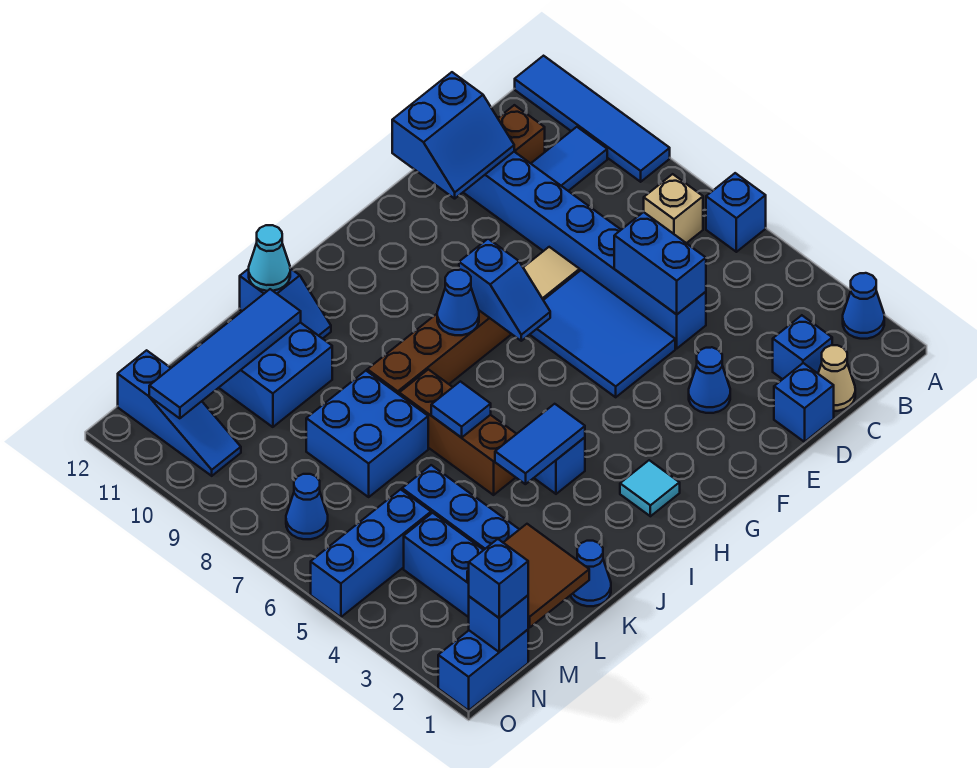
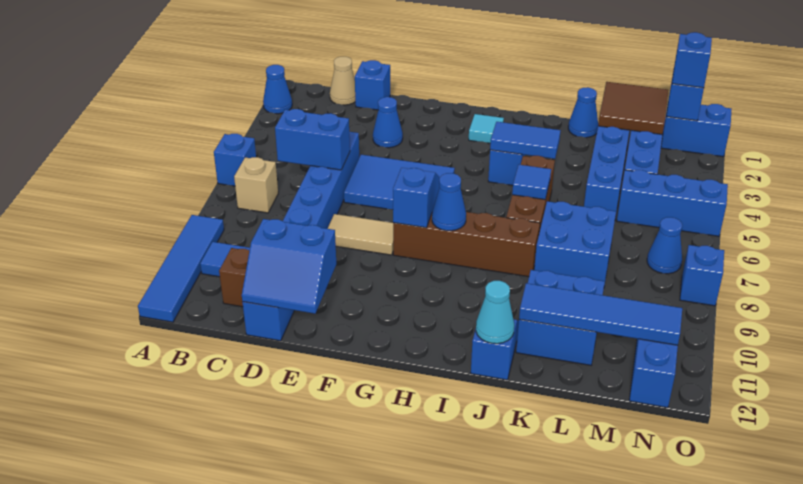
blue brick C2 level 1 -> blue brick O8 level 1
blue brick D5:D6 level 2 -> blue brick C6:D6 level 2
blue slope D11:E12 level 2 top 12 -> blue slope D11:E12 level 2 top 11
blue tile E5:F7 level 1 -> blue tile E5:G6 level 1

